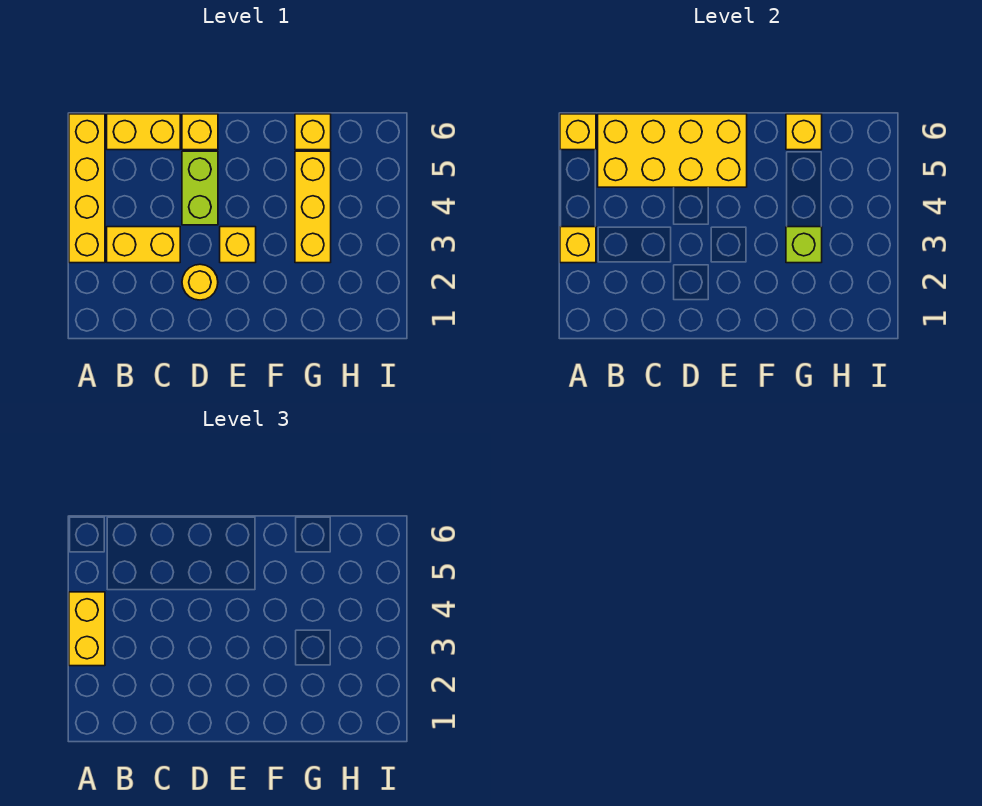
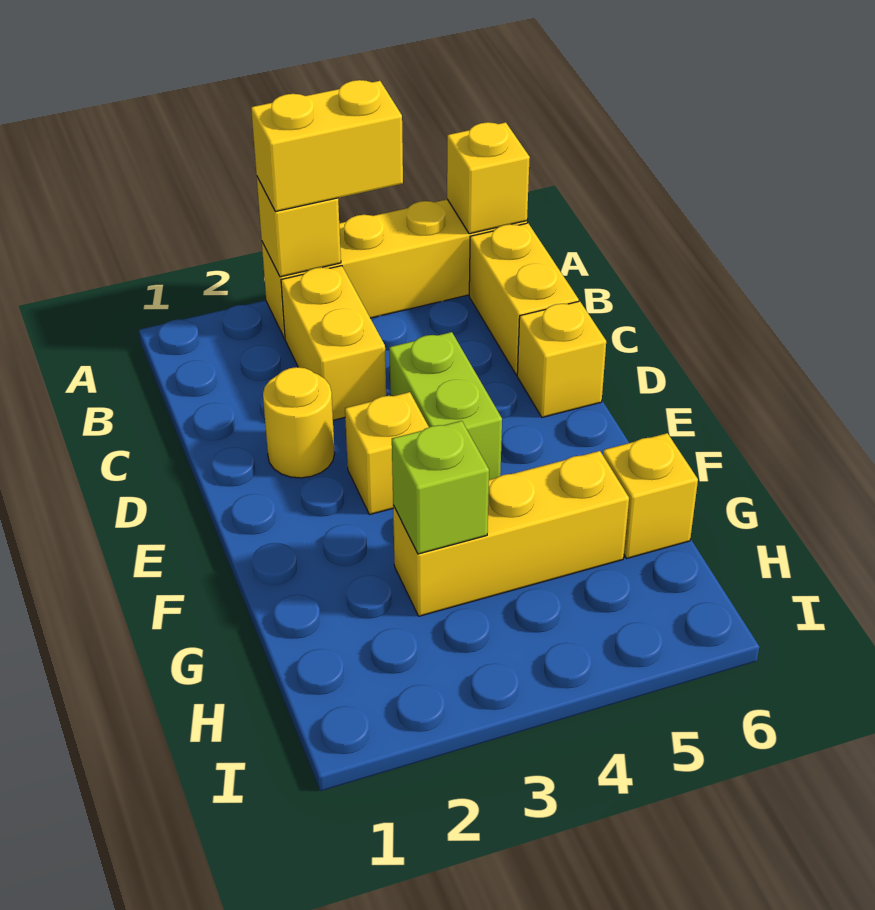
yellow brick B5:E6 level 2 -> none
lime brick D4:D5 level 1 -> lime brick D4:E4 level 1
yellow brick G6 level 2 -> none

